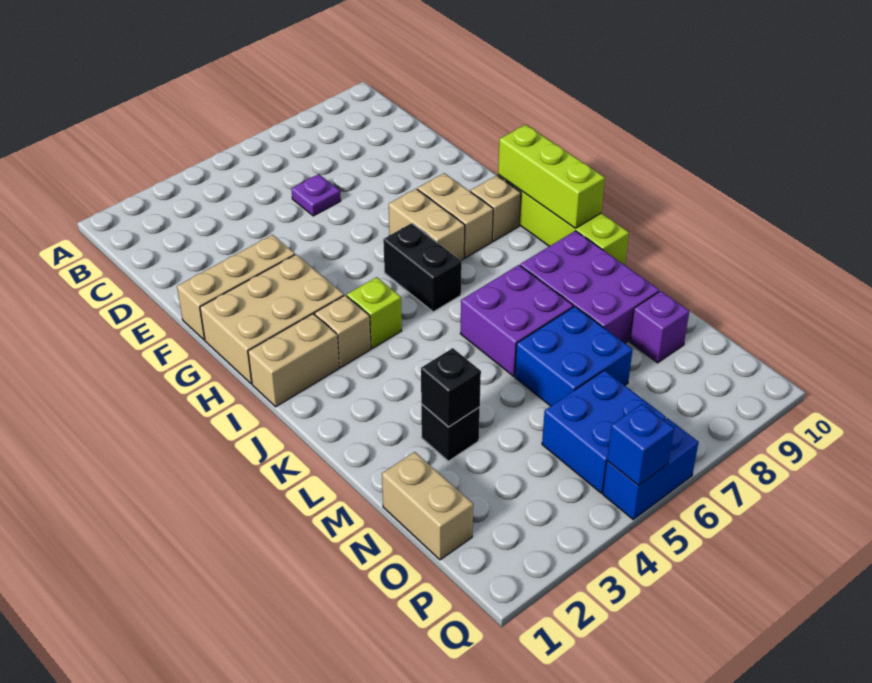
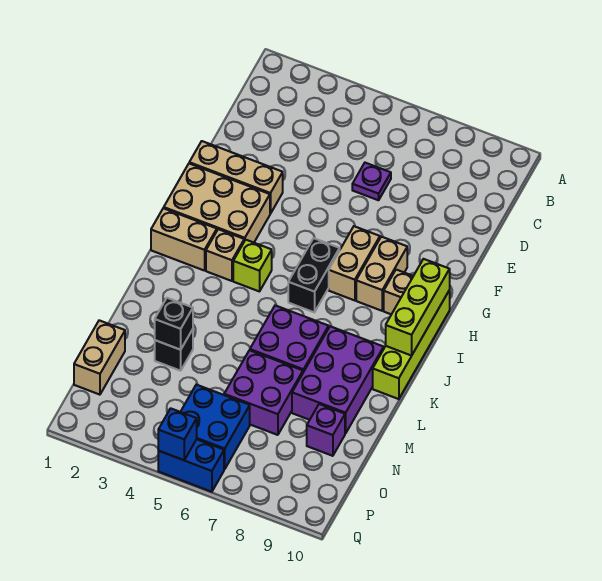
blue brick M6:N7 level 1 -> purple brick M6:N7 level 1

